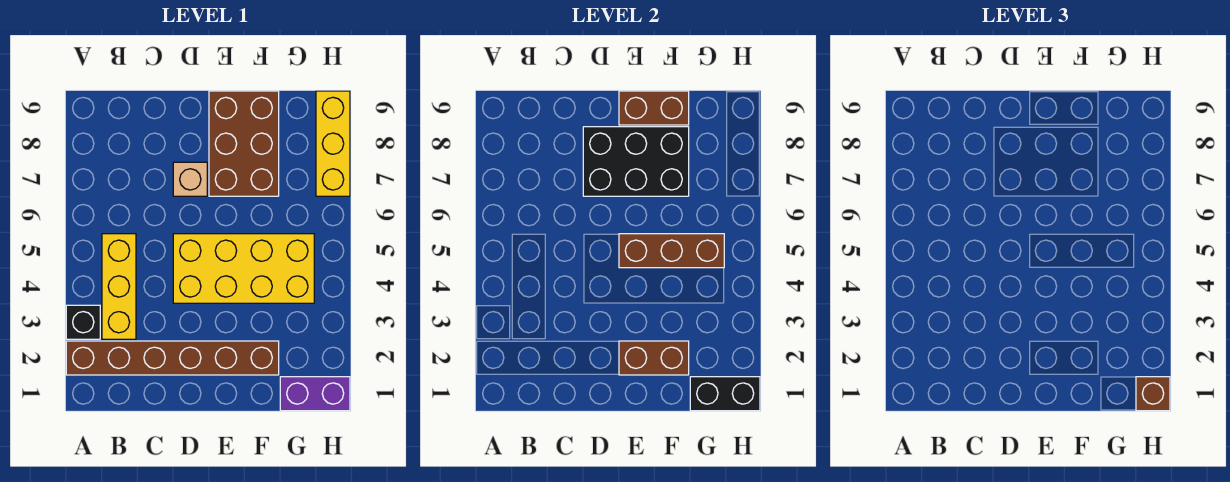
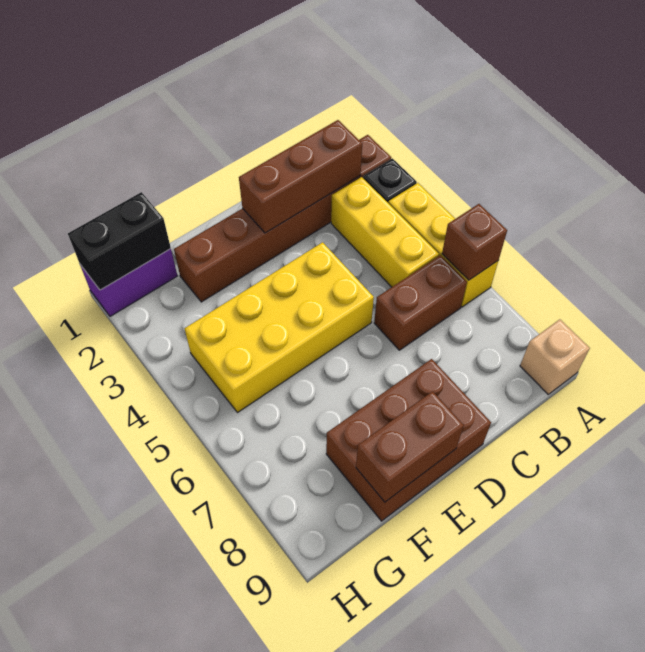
tan brick D7 level 1 -> tan brick A9 level 1
black brick D7:F8 level 2 -> none
brown brick E2:F2 level 2 -> brown brick B6:C6 level 1
brown brick E5:G5 level 2 -> brown brick B2:D2 level 2
brown brick E7:F9 level 1 -> brown brick D8:F9 level 1
brown brick H1 level 3 -> brown brick A6 level 2
yellow brick H7:H9 level 1 -> yellow brick A4:A6 level 1

